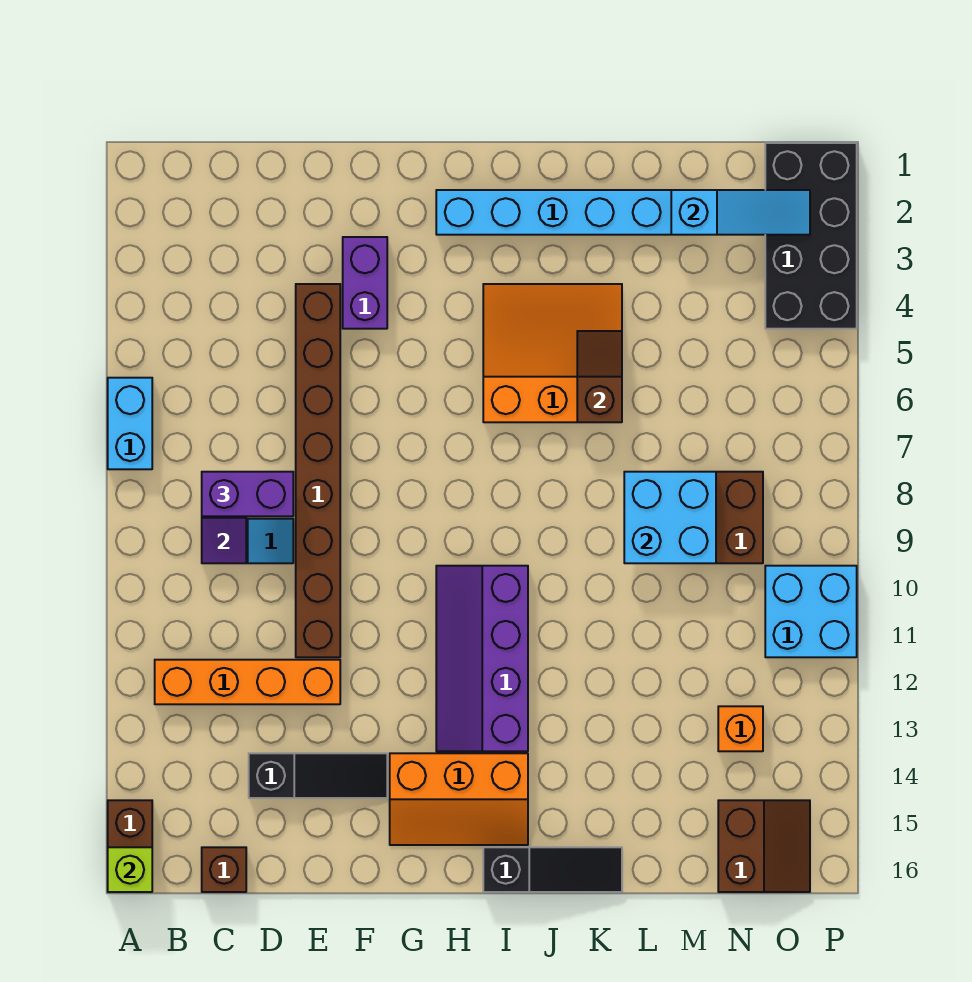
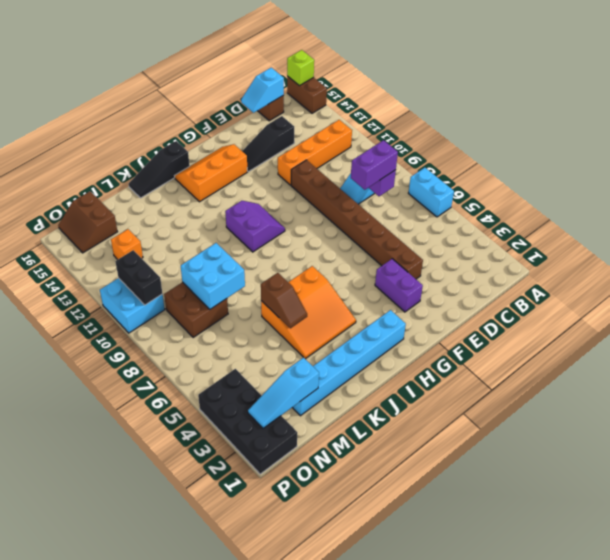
none -> cyan slope C16:D16 level 2 top C
purple slope H10:I13 level 1 top I -> purple slope H10:I11 level 1 top I
none -> black brick O10:O11 level 2

